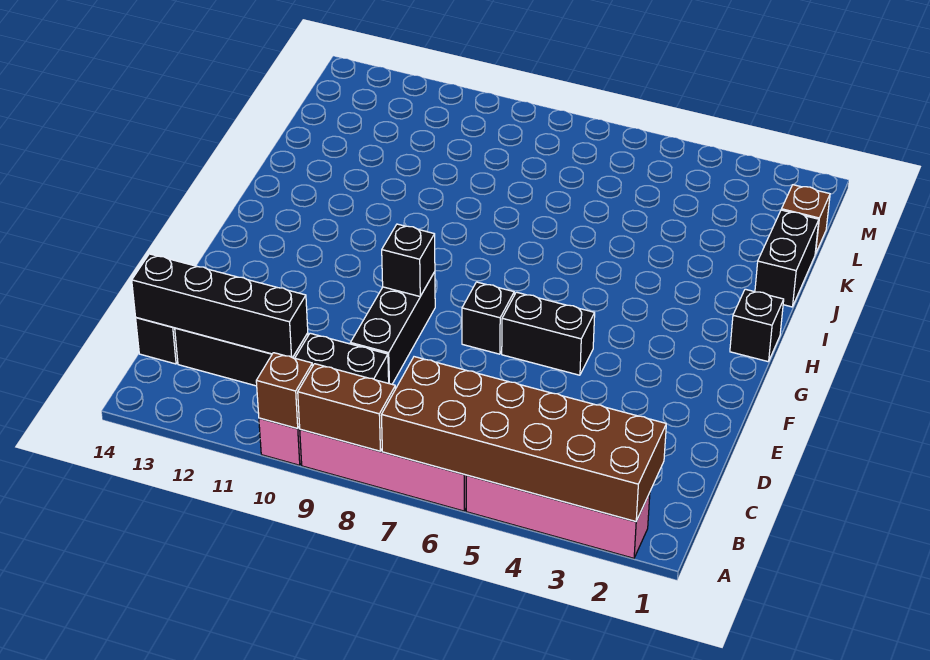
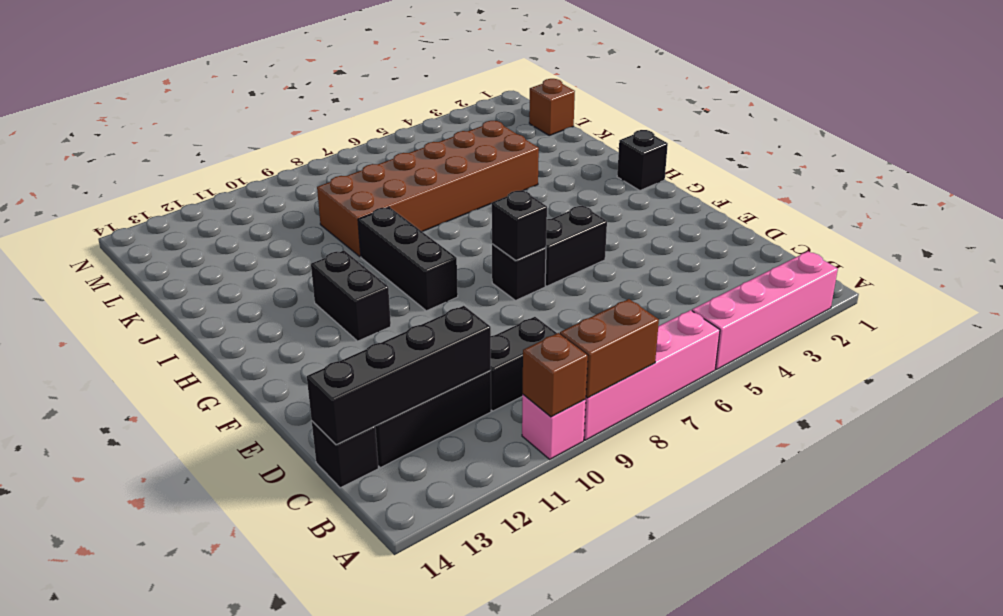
brown brick A2:B7 level 2 -> brown brick J4:K9 level 1
black brick D9:F9 level 1 -> black brick G9:I9 level 1
black brick F9 level 2 -> black brick F7 level 2
black brick J1:K1 level 1 -> black brick G11:H11 level 1

